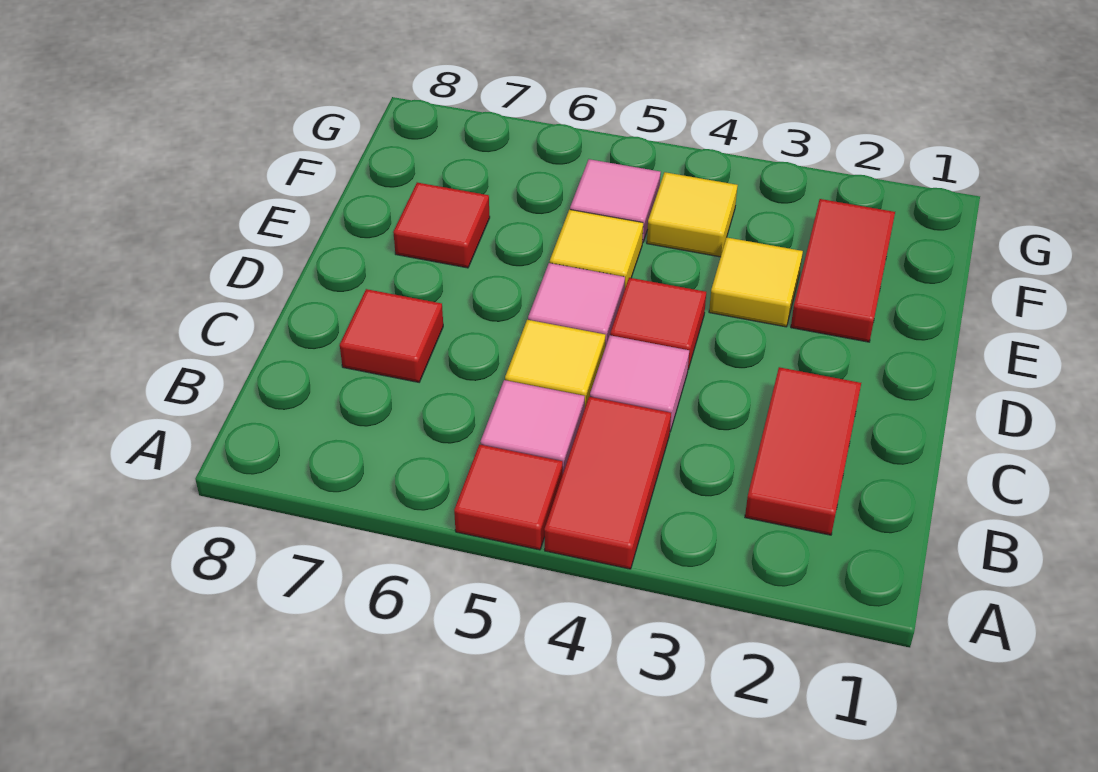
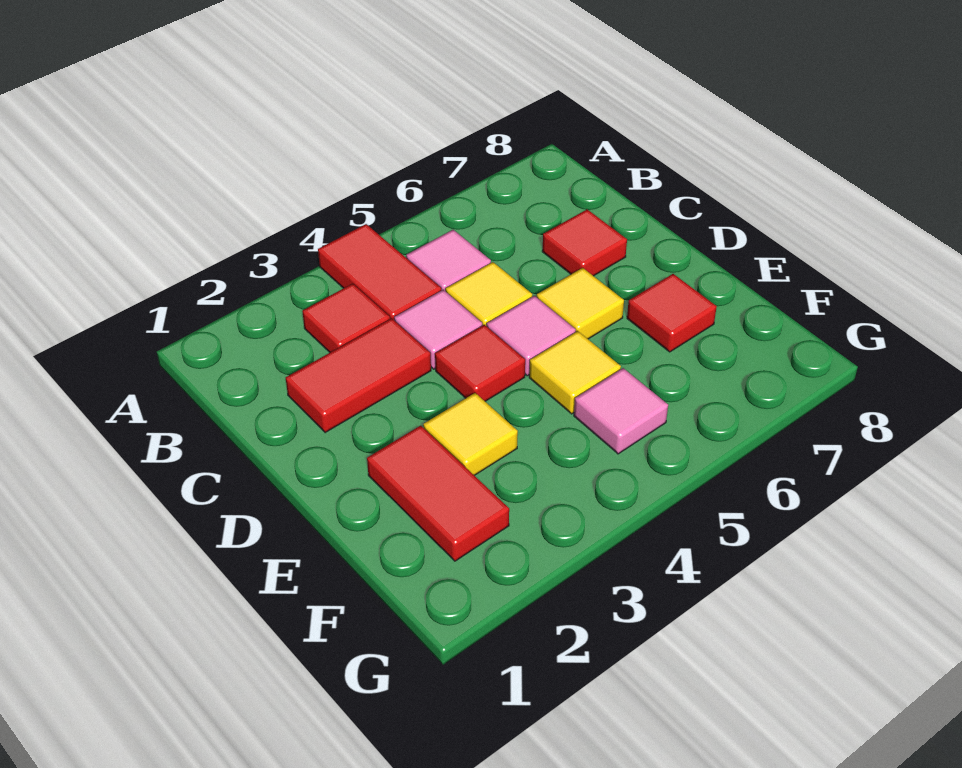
red tile A5 level 1 -> red tile B3 level 1
red tile B2:C2 level 1 -> red tile C2:C3 level 1
yellow tile F4 level 1 -> yellow tile D6 level 1

